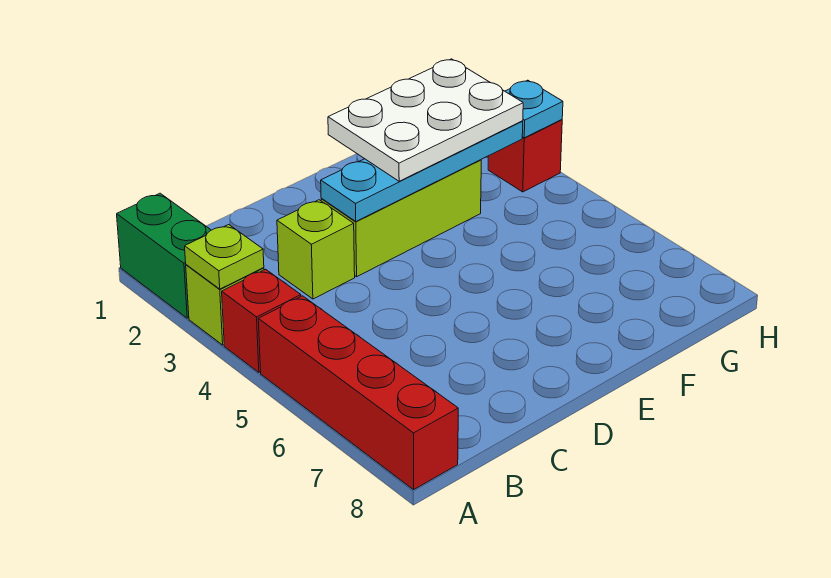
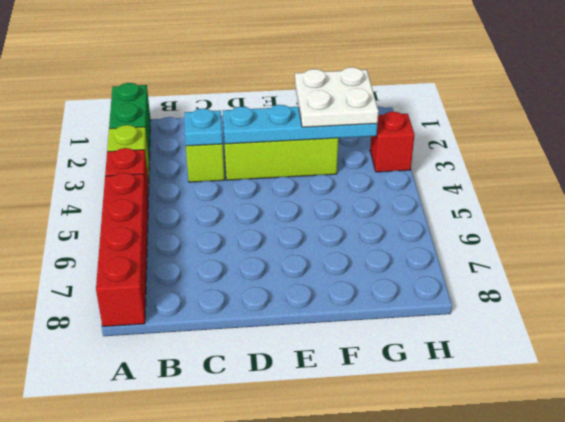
lime plate A3 level 2 -> none
white plate E2:G3 level 3 -> white plate F2:G3 level 3
cyan plate H3 level 2 -> cyan plate C3 level 2

